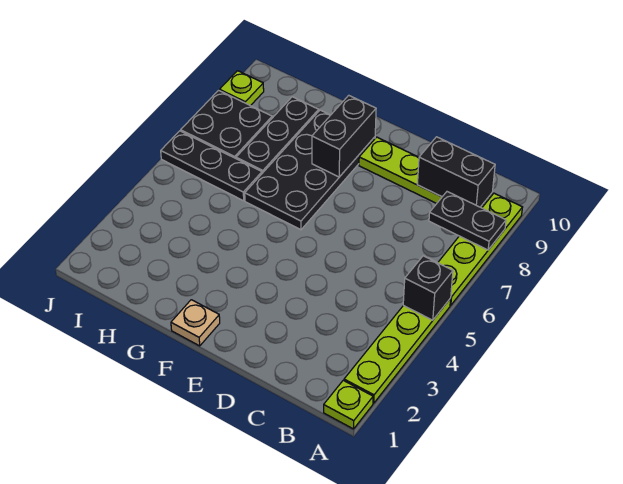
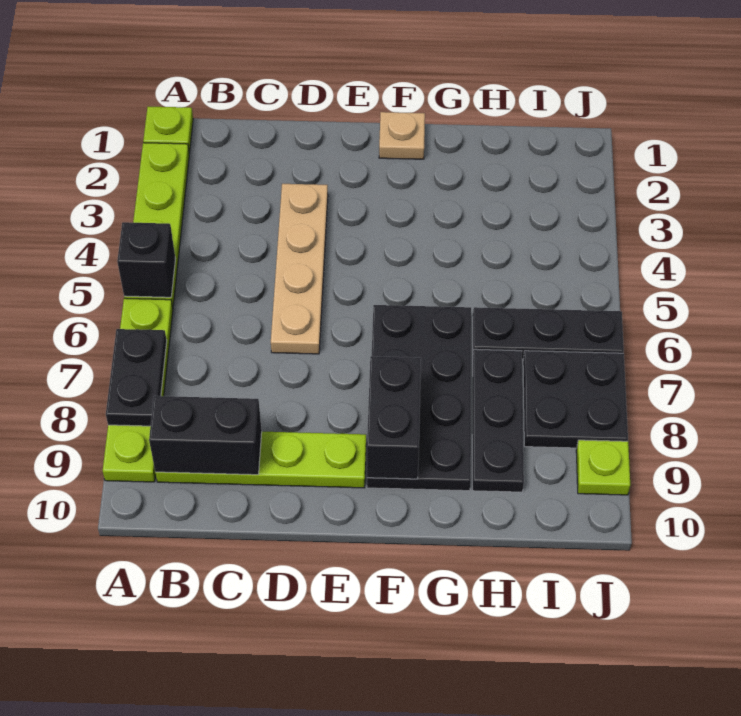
black plate A8:B8 level 2 -> black plate A7:A8 level 2
none -> tan plate D3:D6 level 1

